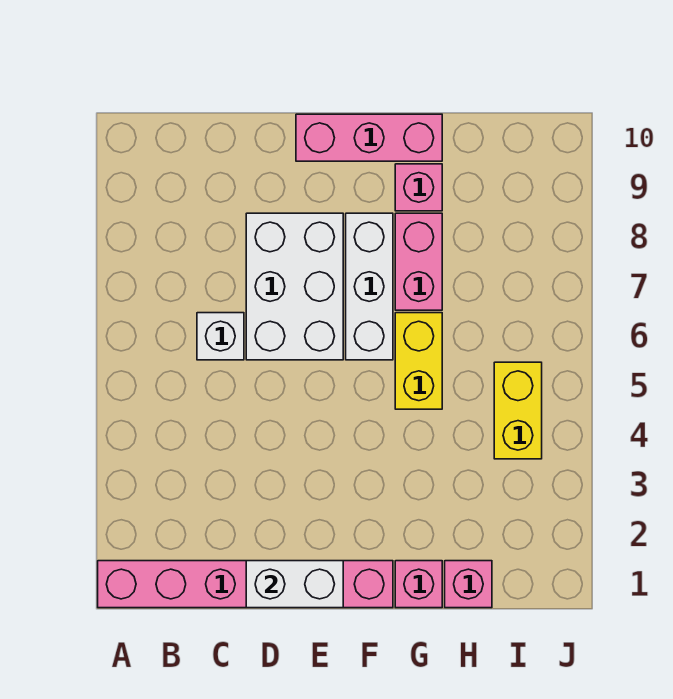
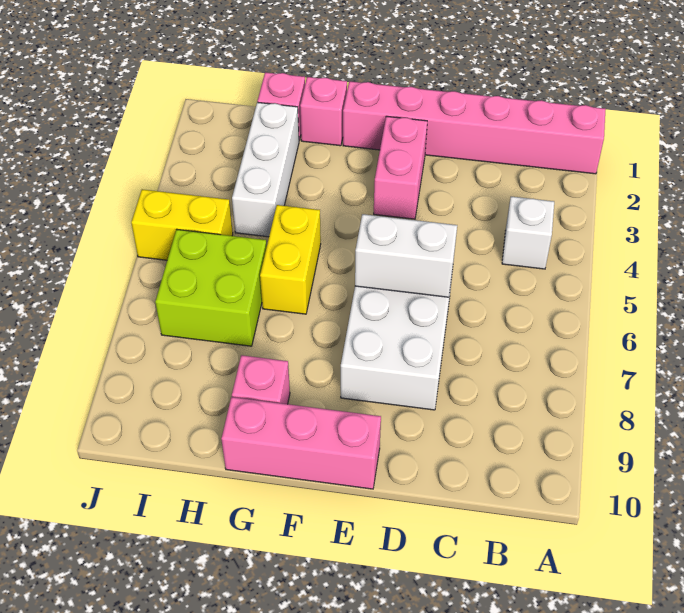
white brick C6 level 1 -> white brick B4 level 1
white brick D1:E1 level 2 -> white brick D6:E6 level 2
white brick F6:F8 level 1 -> white brick H2:H4 level 1
pink brick G7:G8 level 1 -> pink brick E2:E3 level 1
none -> lime brick H6:I7 level 1
yellow brick I4:I5 level 1 -> yellow brick I5:J5 level 1

